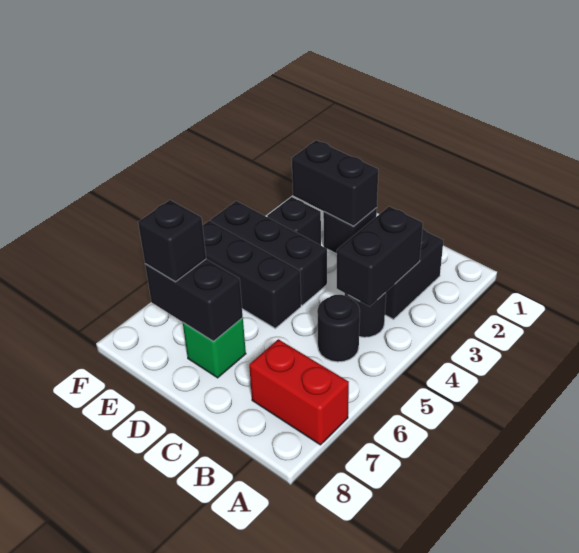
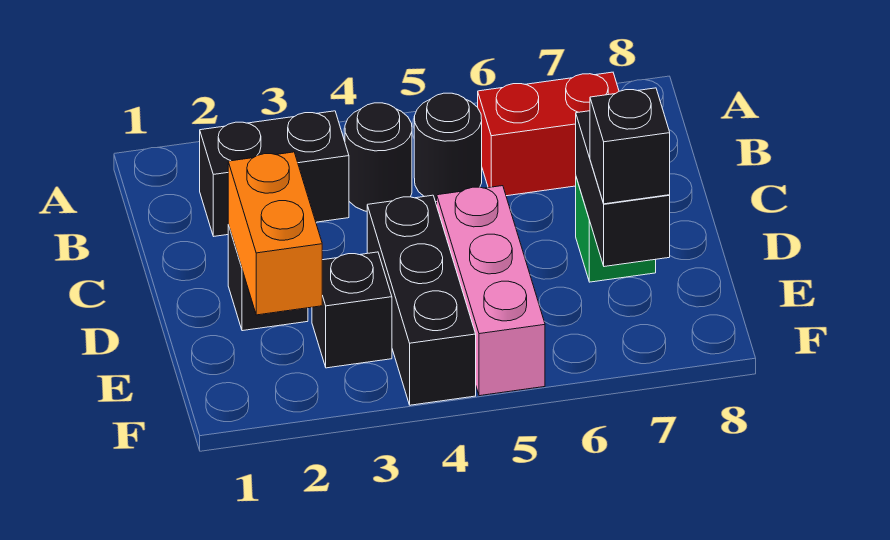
red brick A7:B7 level 1 -> red brick B6:B7 level 1
black brick B3:B4 level 2 -> none
black brick D2:E2 level 2 -> orange brick D2:E2 level 2
black brick D5:F5 level 1 -> pink brick D5:F5 level 1

